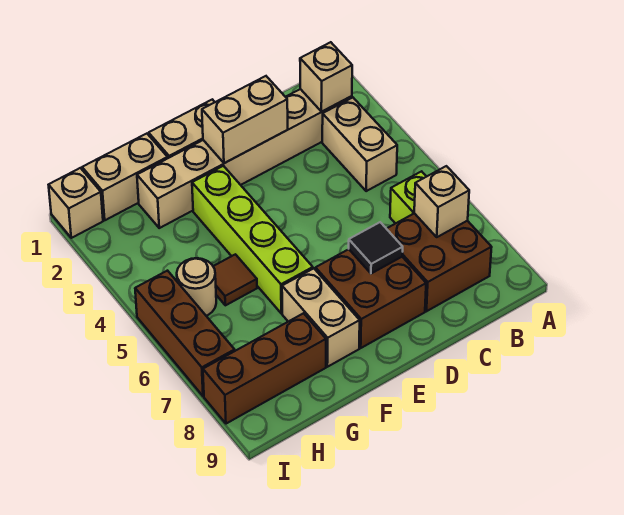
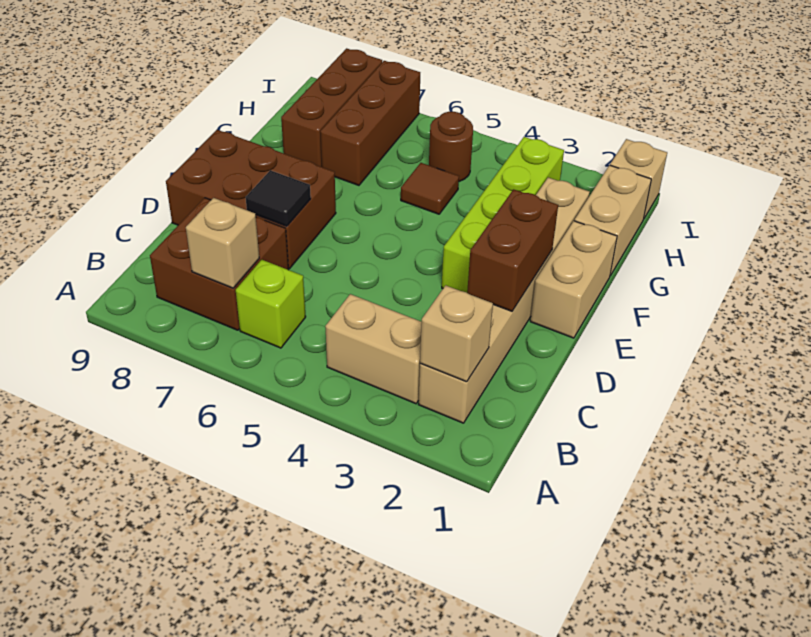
tan brick D2:E2 level 2 -> brown brick D2:E2 level 2
brown brick D7:E8 level 1 -> brown brick D7:E9 level 1
lime brick F3:F6 level 1 -> lime brick E3:H3 level 1
tan brick F7:F8 level 1 -> none
tan round brick H5 level 1 -> brown round brick H5 level 1
brown brick I5:I7 level 1 -> brown brick G7:I7 level 1

